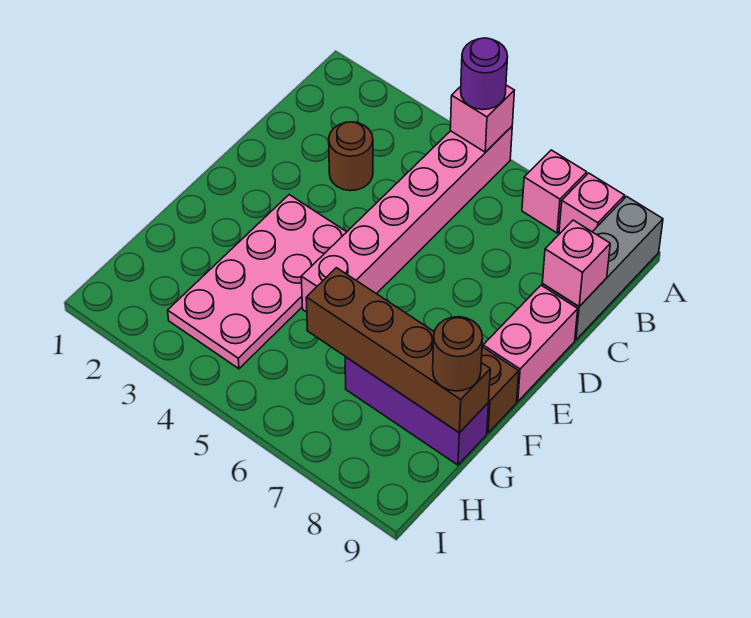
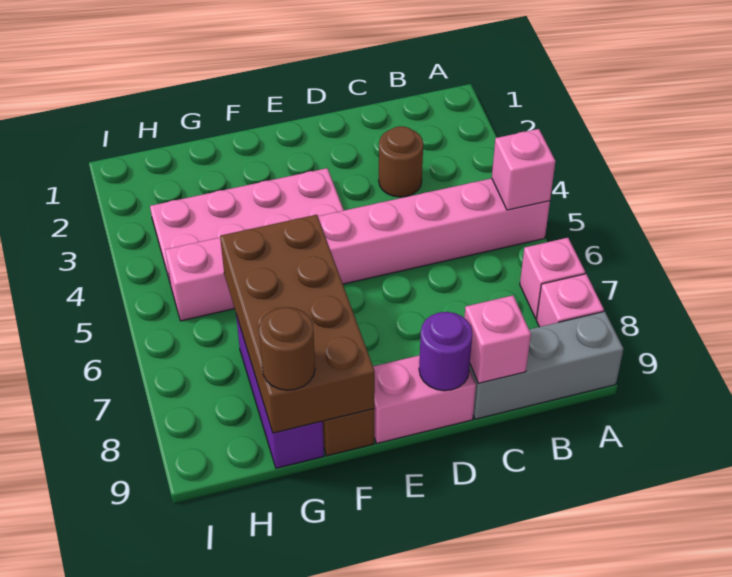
pink brick A5:F5 level 1 -> pink brick A5:H5 level 1
purple round brick A5 level 3 -> purple round brick D9 level 2
brown brick G6:G9 level 2 -> brown brick F6:G9 level 2

